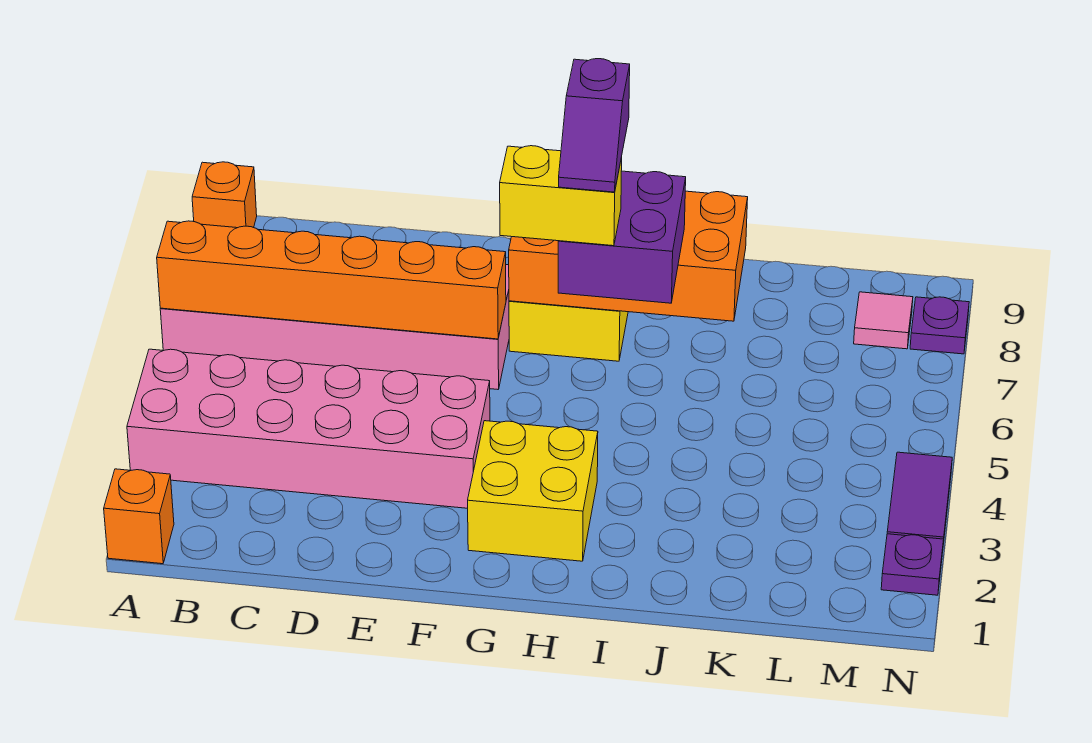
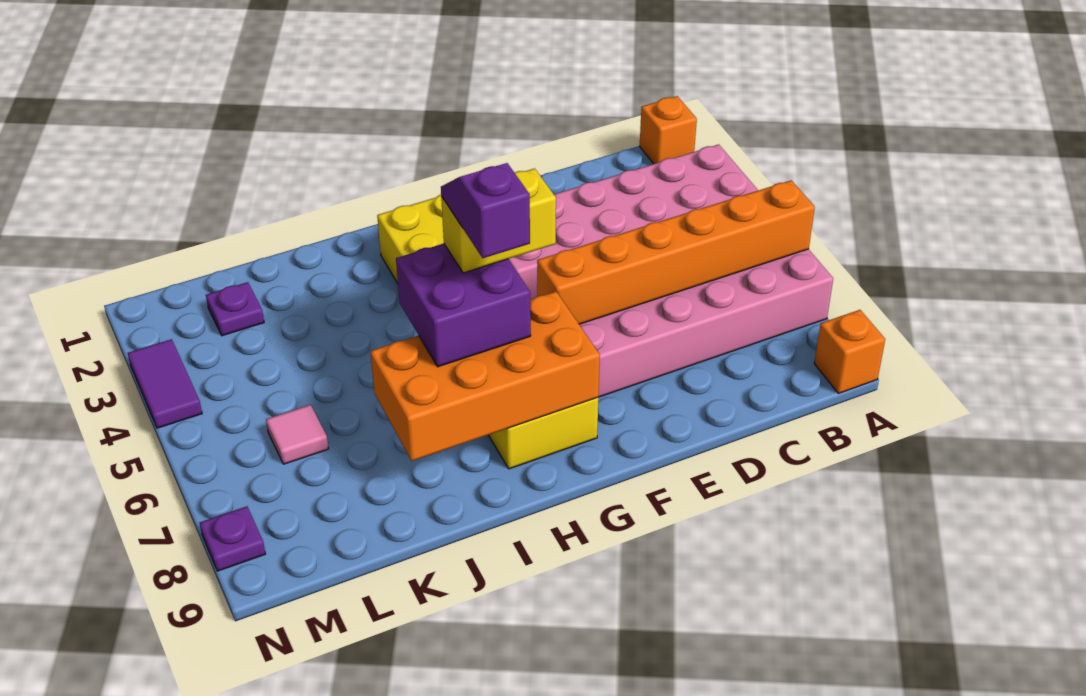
pink tile M8 level 1 -> pink tile L6 level 1
purple plate N2 level 1 -> purple plate L2 level 1

